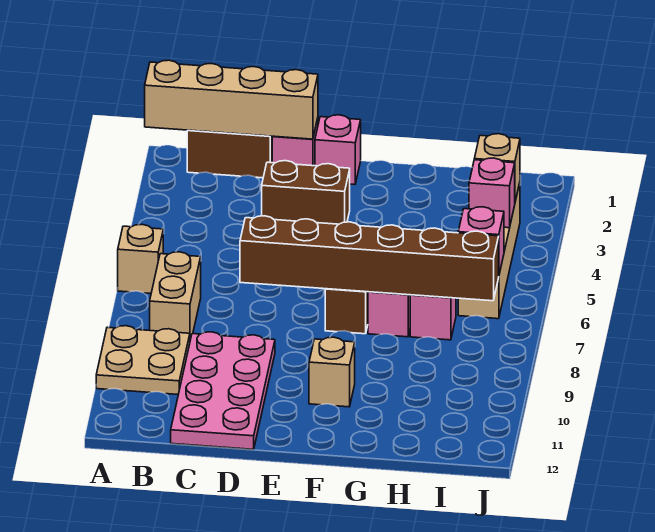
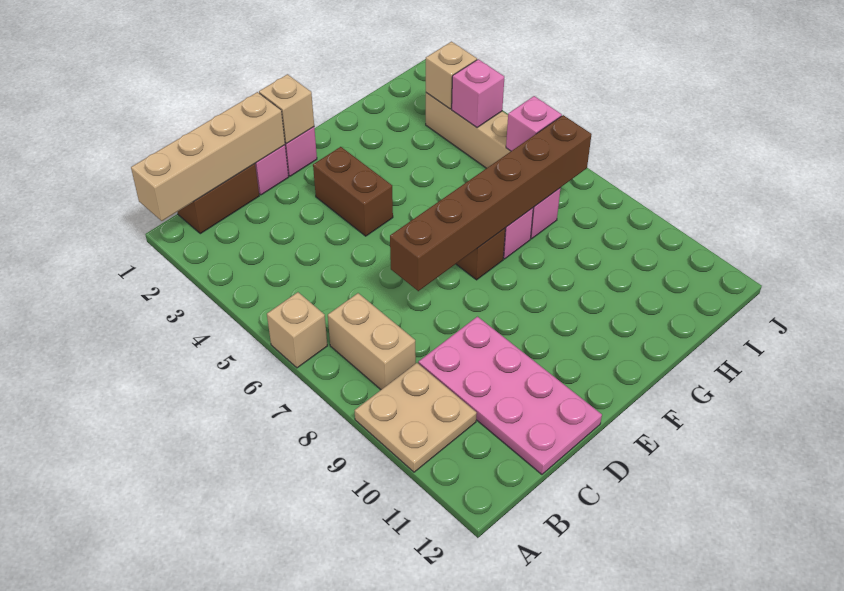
brown brick D3:E3 level 1 -> brown brick E3:E4 level 1
tan brick F10 level 1 -> tan brick E1 level 2

